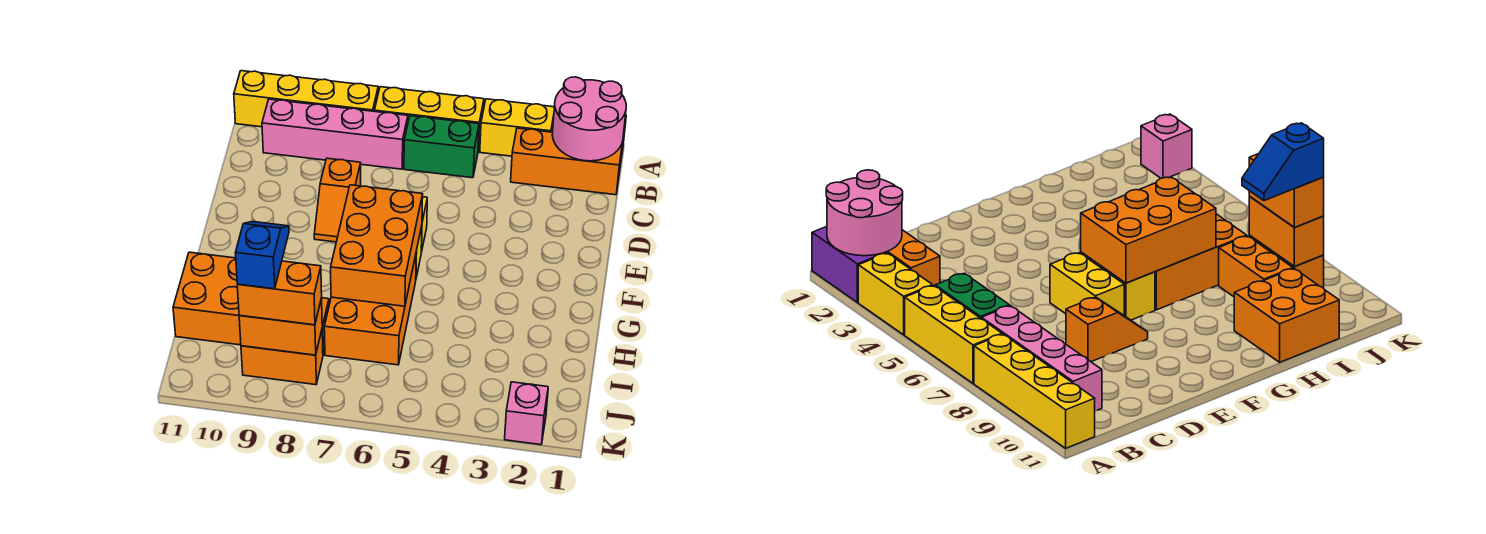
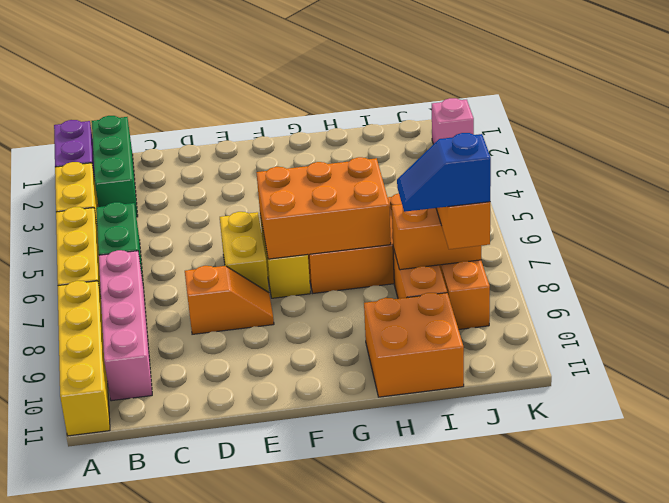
pink round brick A1:B2 level 2 -> none
orange brick B1:B3 level 1 -> green brick B1:B3 level 1
orange brick J8:J9 level 2 -> orange brick I8:J8 level 2

